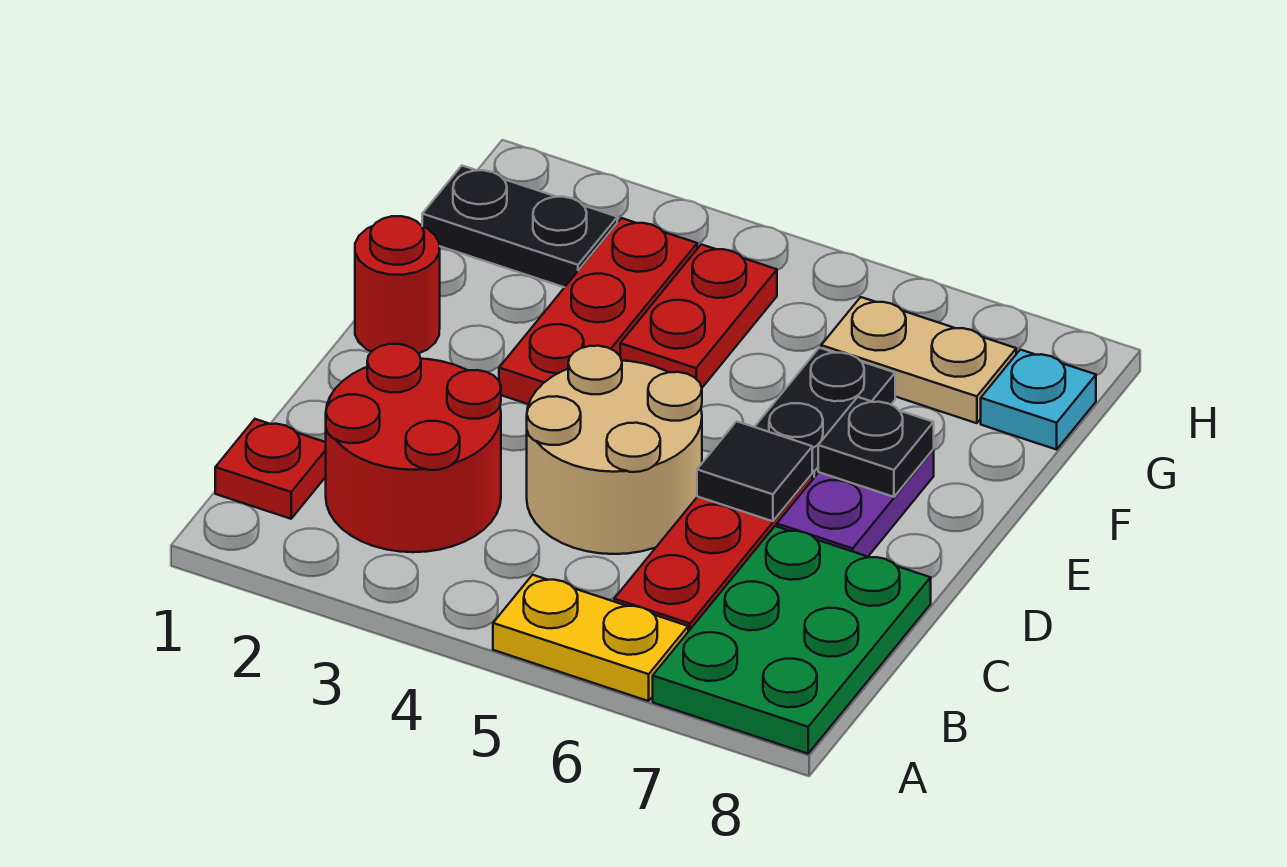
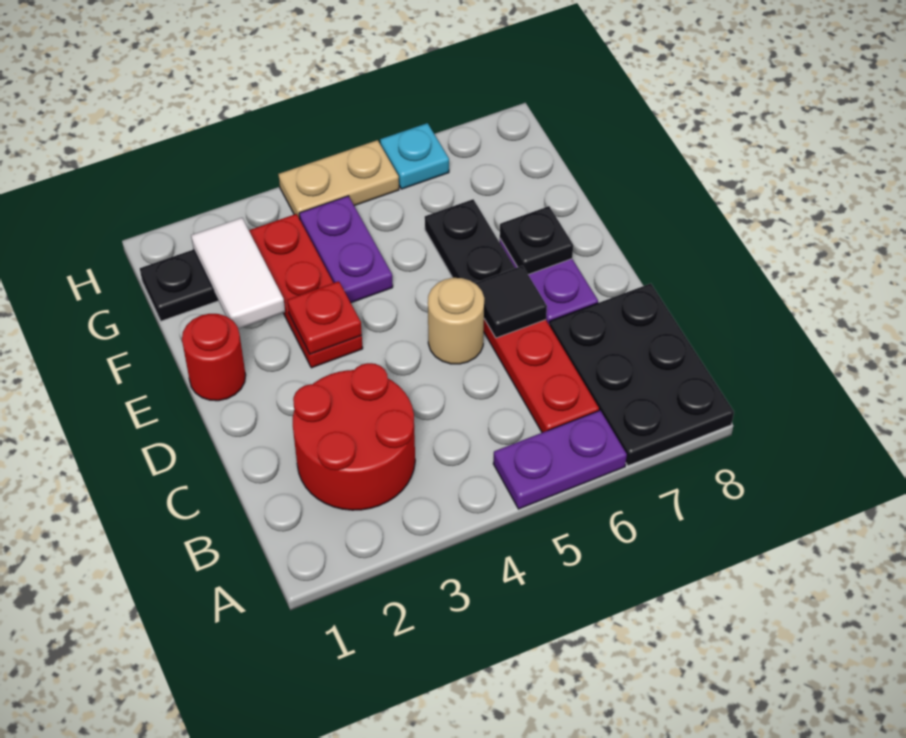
yellow plate A5:A6 level 1 -> purple plate A5:A6 level 1
green plate A7:C8 level 1 -> black plate A7:C8 level 1
red plate B1 level 1 -> red plate E3 level 2
tan round brick C4:D5 level 1 -> tan round brick D5 level 1
none -> white tile F2:G2 level 2
red plate F4:G4 level 1 -> purple plate F4:G4 level 1
tan plate G6:G7 level 1 -> tan plate H4:H5 level 1
cyan plate G8 level 1 -> cyan plate H6 level 1

